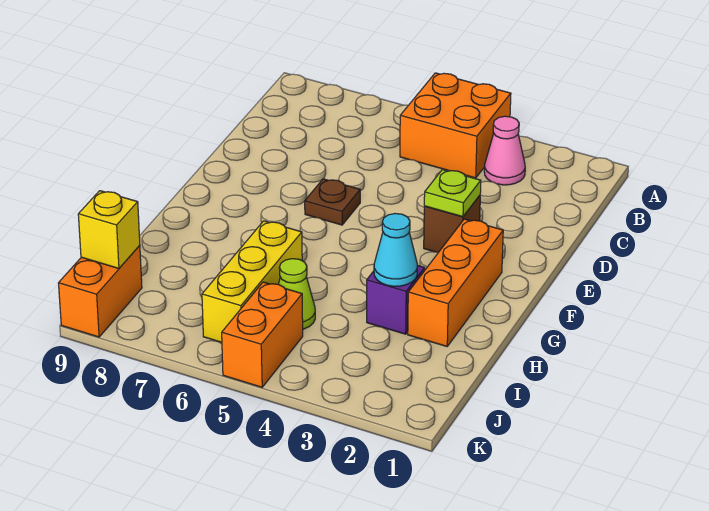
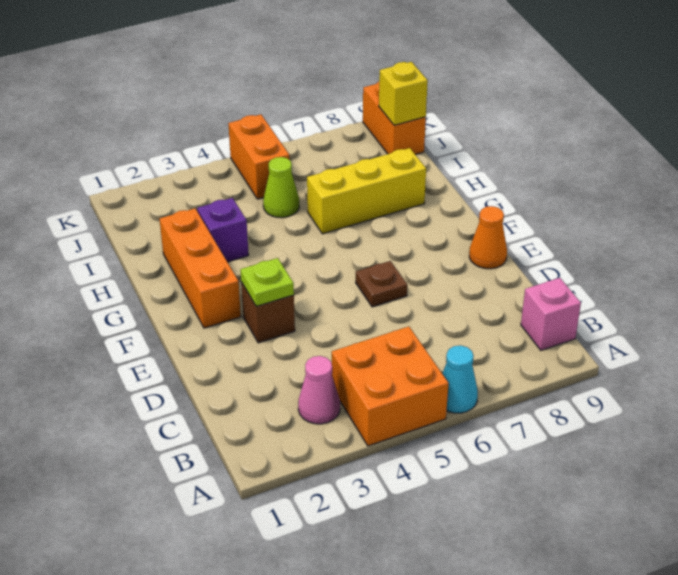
none -> pink brick B9 level 1
none -> orange cone E9 level 1
cyan cone H3 level 2 -> cyan cone A6 level 1
yellow brick H6:J6 level 1 -> yellow brick H6:H8 level 1

